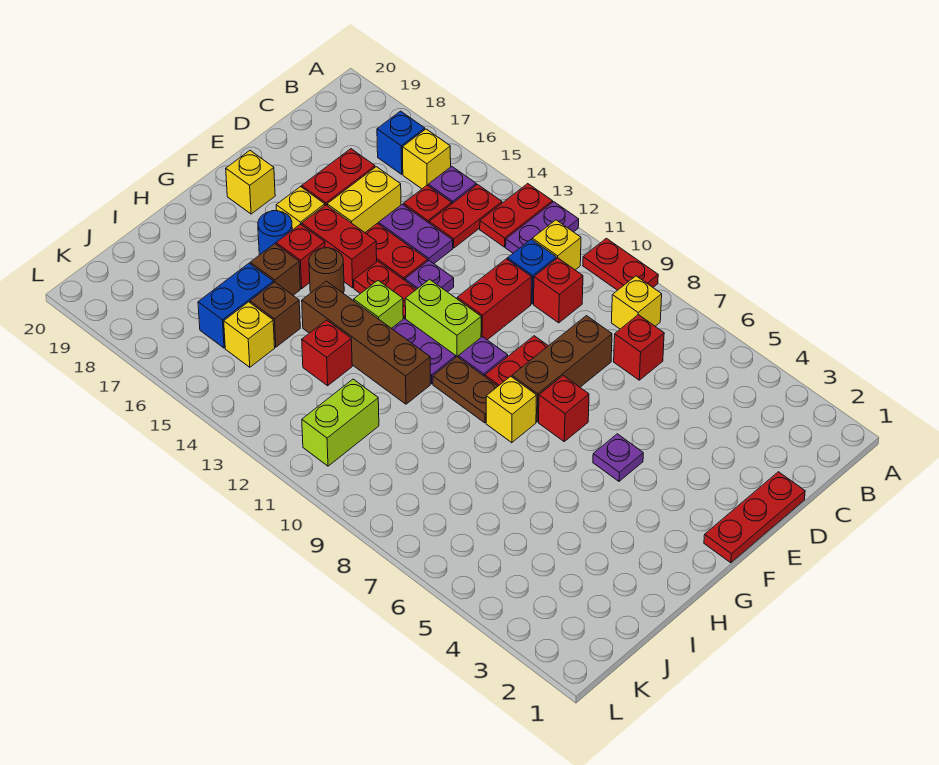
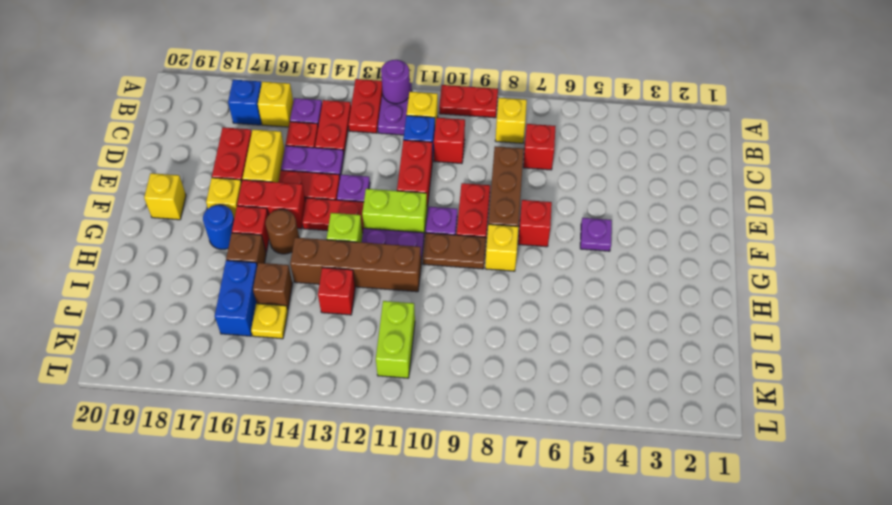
none -> purple round brick A12 level 2
red plate D1:F1 level 1 -> none
yellow brick J15 level 1 -> yellow plate J15 level 1

